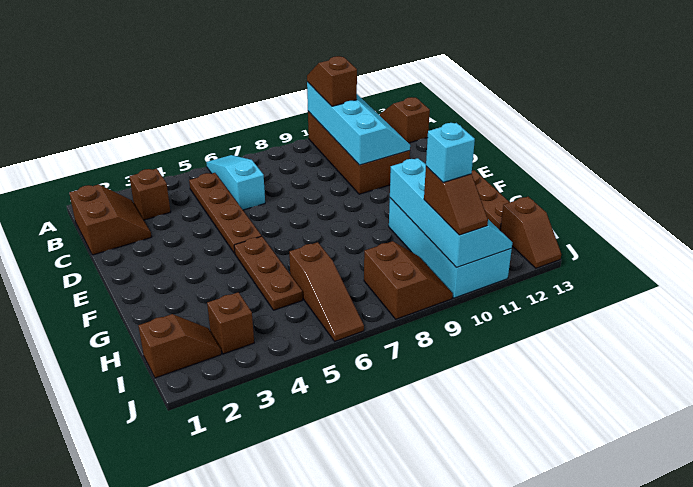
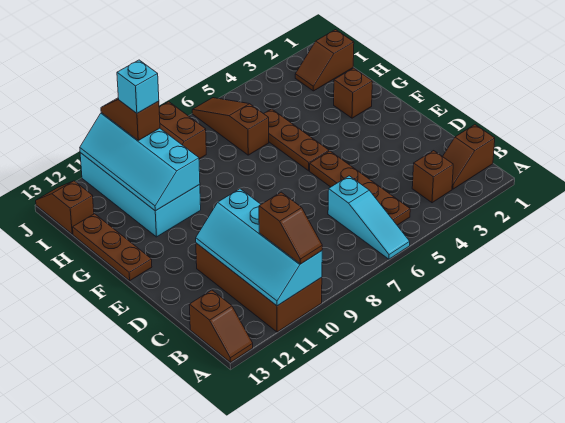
brown slope B1:C2 level 1 top 1 -> brown slope B1:B2 level 1 top 1
brown brick I3 level 1 -> brown brick G2 level 1

